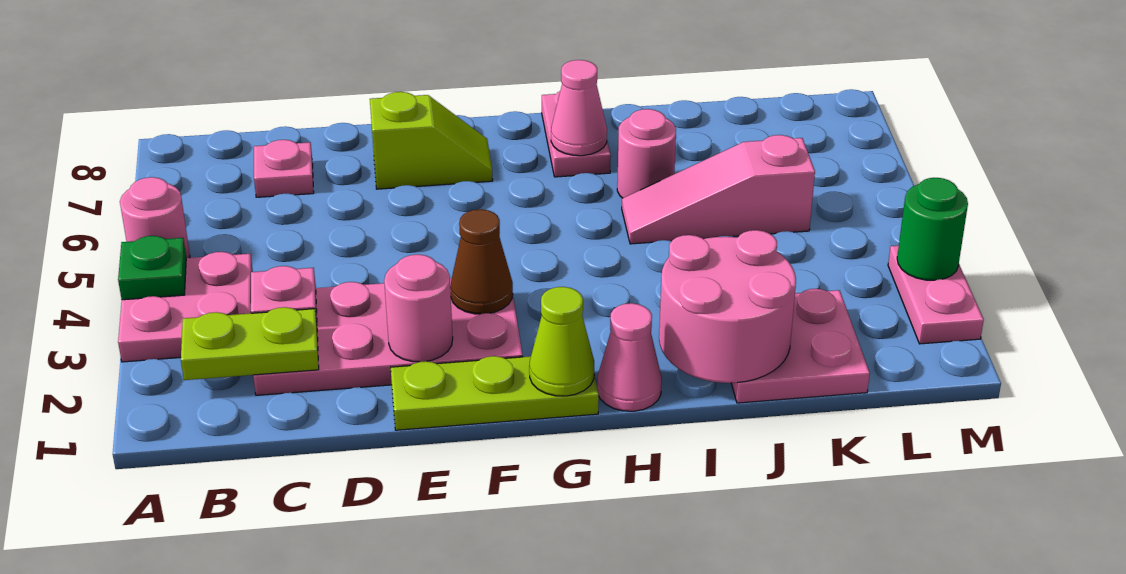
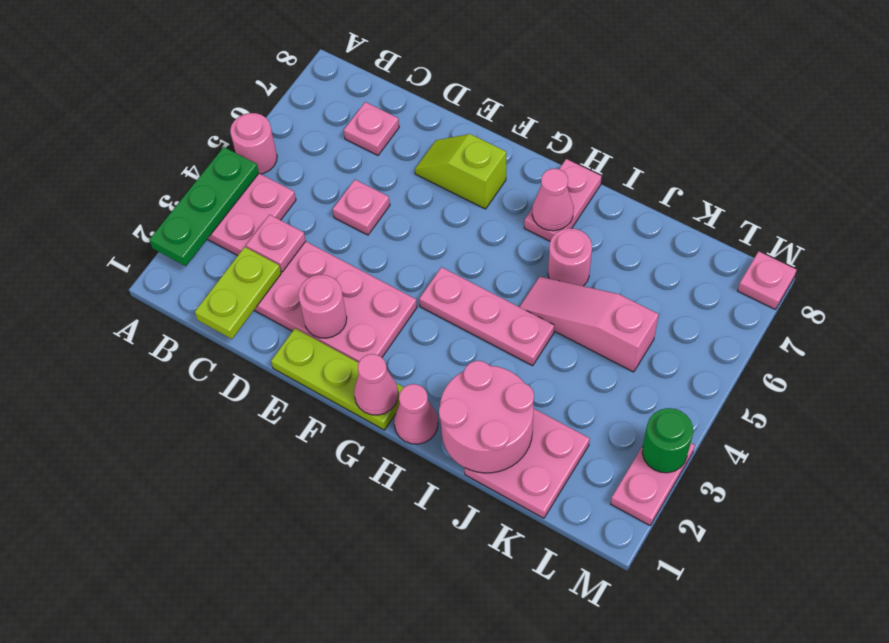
green plate A4 level 2 -> green plate A2:A4 level 2
lime plate B2:C2 level 2 -> lime plate C1:C2 level 2
none -> pink plate D5 level 1
lime slope E7:F7 level 1 top E -> lime slope E7:F7 level 1 top F
brown cone F3 level 2 -> none
lime cone G1 level 2 -> pink cone G1 level 2
none -> pink plate G4:I4 level 1
none -> pink plate M8 level 1

